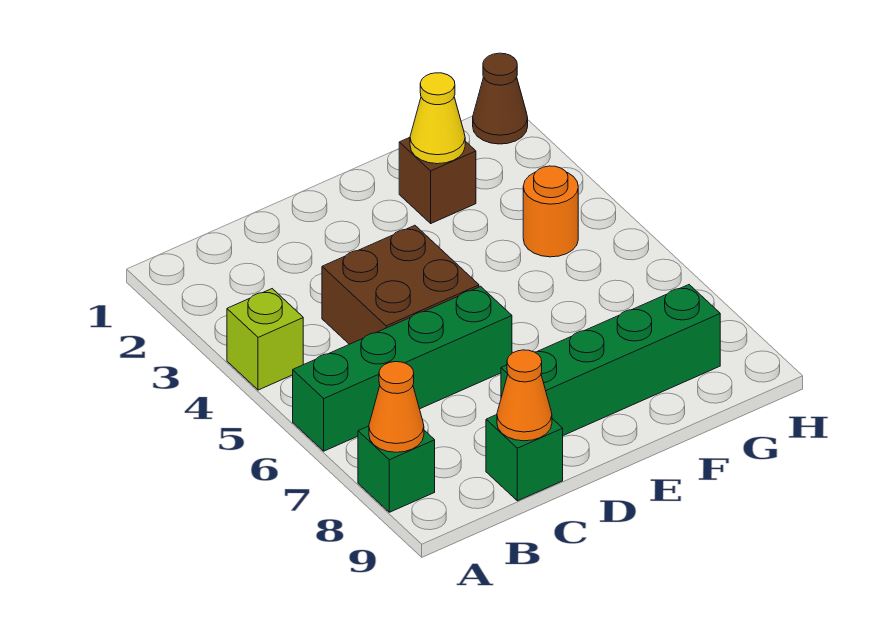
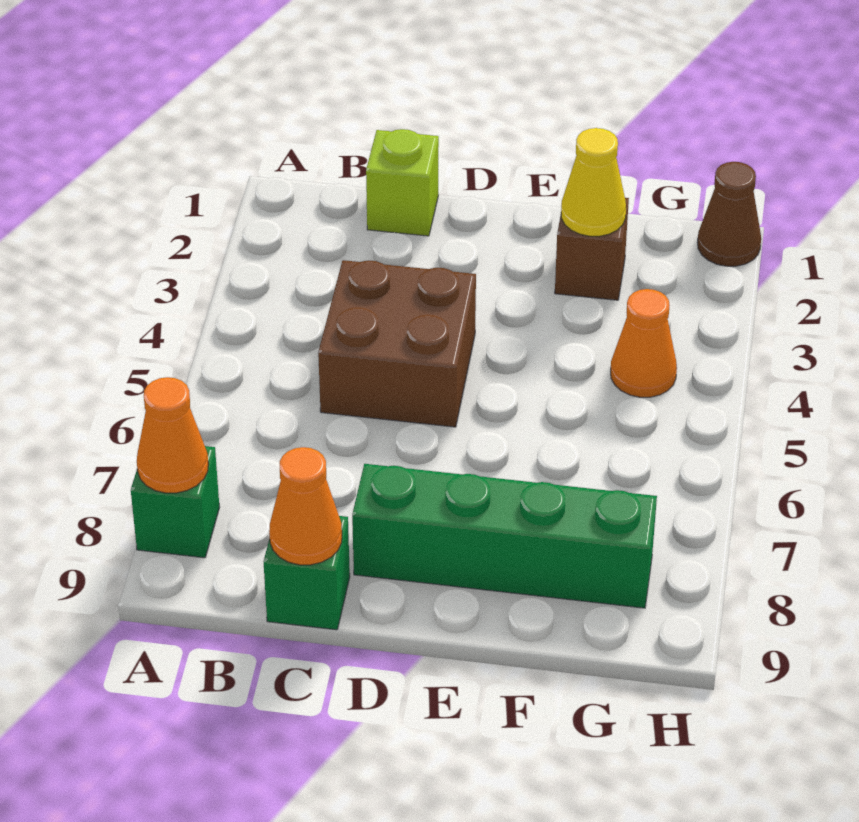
lime brick A4 level 1 -> lime brick C1 level 1
green brick A6:D6 level 1 -> none
orange round brick G4 level 1 -> orange cone G4 level 1

